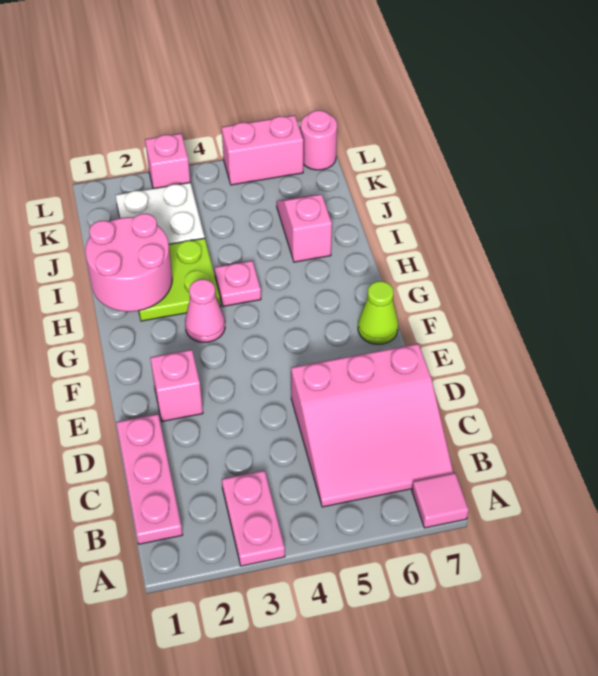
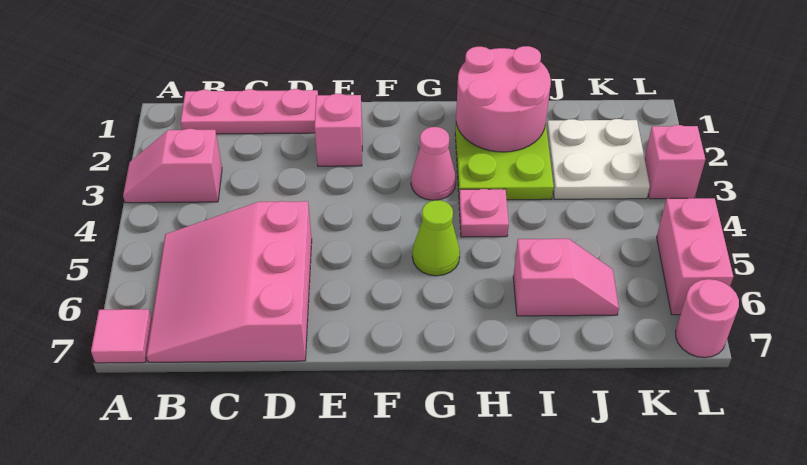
pink plate A3:B3 level 1 -> pink slope A3:B3 level 1 top B
lime cone F7 level 1 -> lime cone G5 level 1

